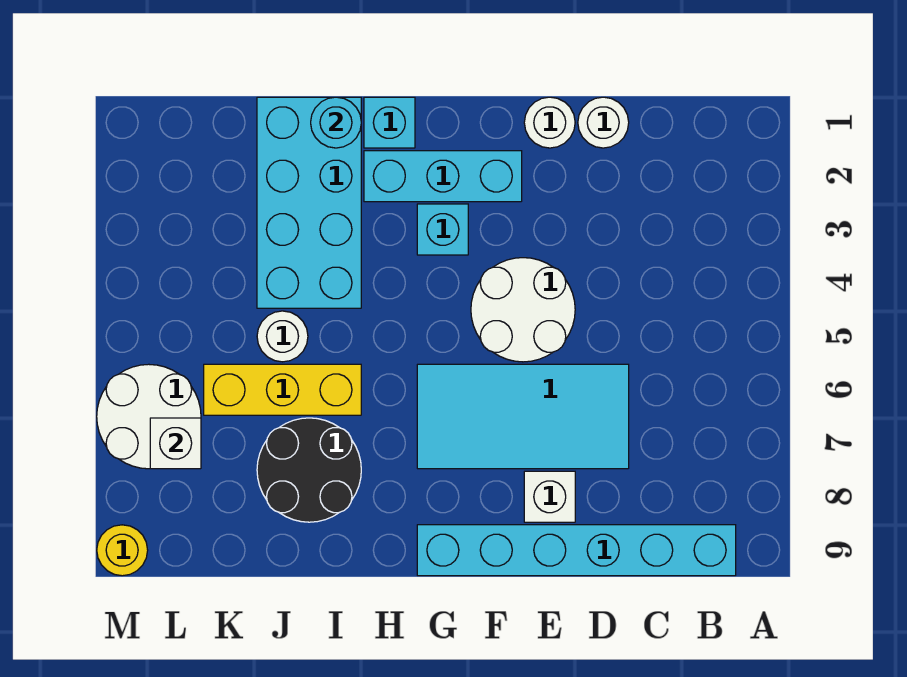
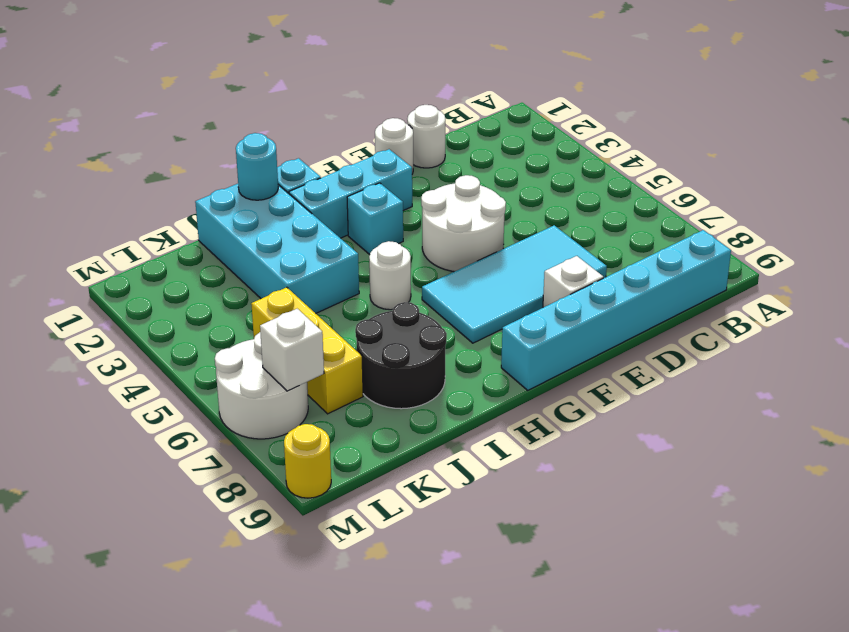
yellow brick I6:K6 level 1 -> yellow brick K5:K7 level 1
white round brick J5 level 1 -> white round brick H5 level 1

